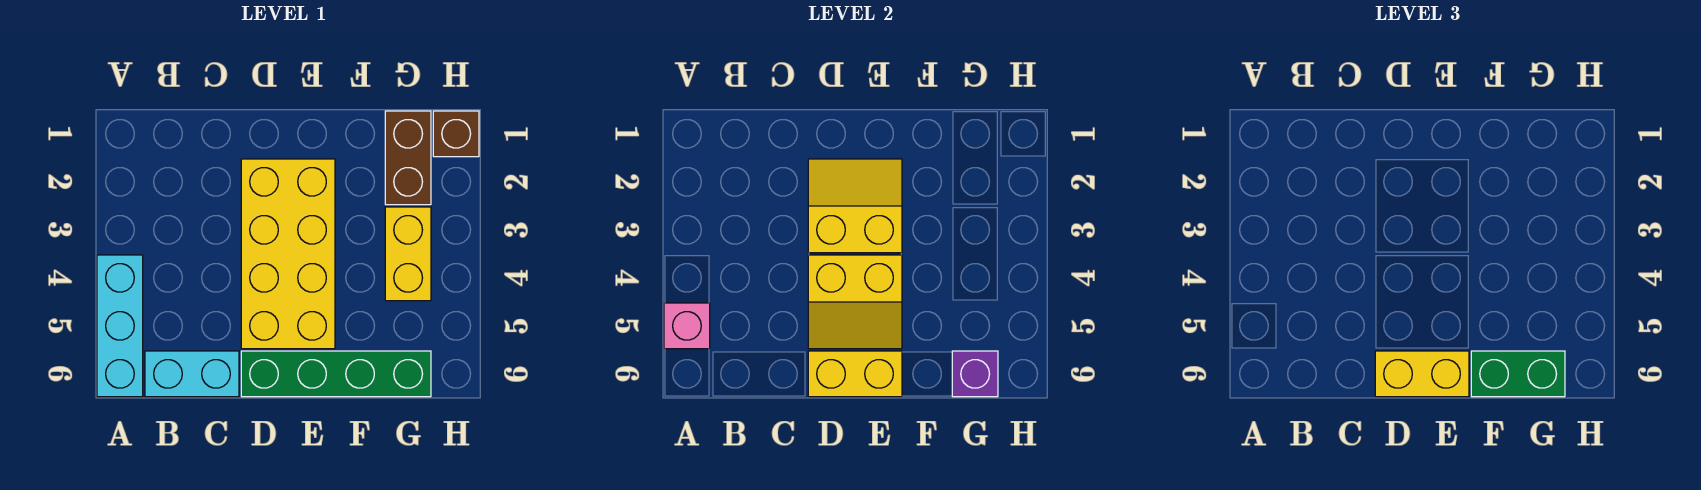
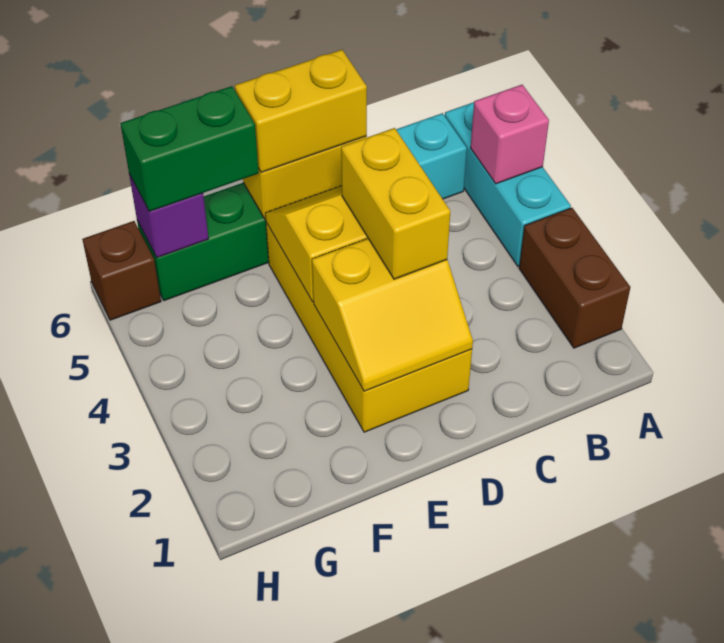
brown brick G1:G2 level 1 -> brown brick A2:A3 level 1
yellow brick G3:G4 level 1 -> yellow brick D3:D4 level 3
brown brick H1 level 1 -> brown brick H6 level 1

